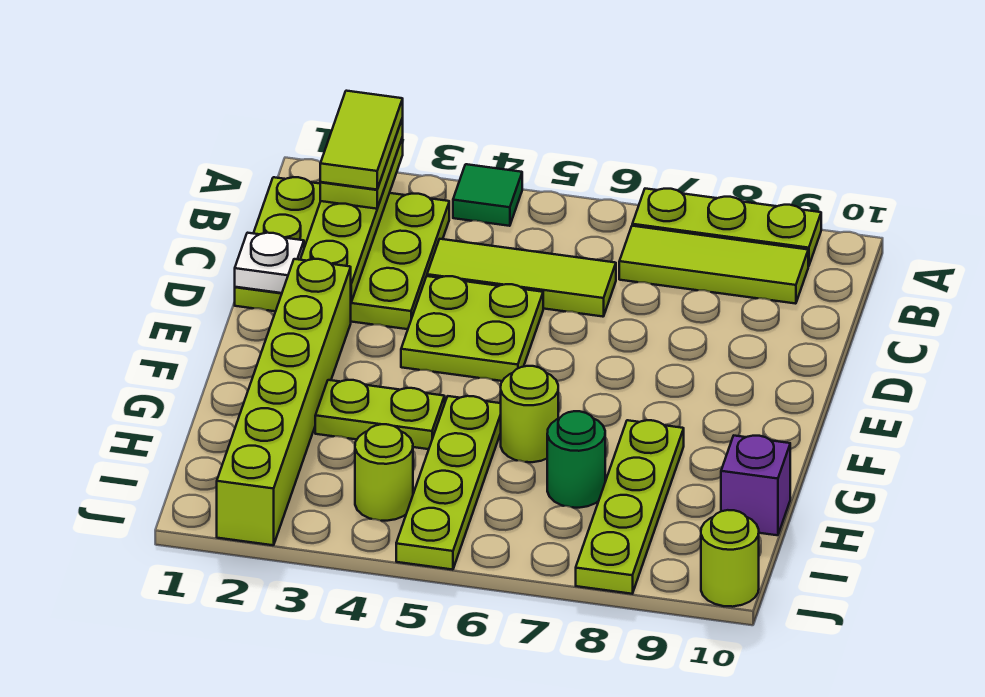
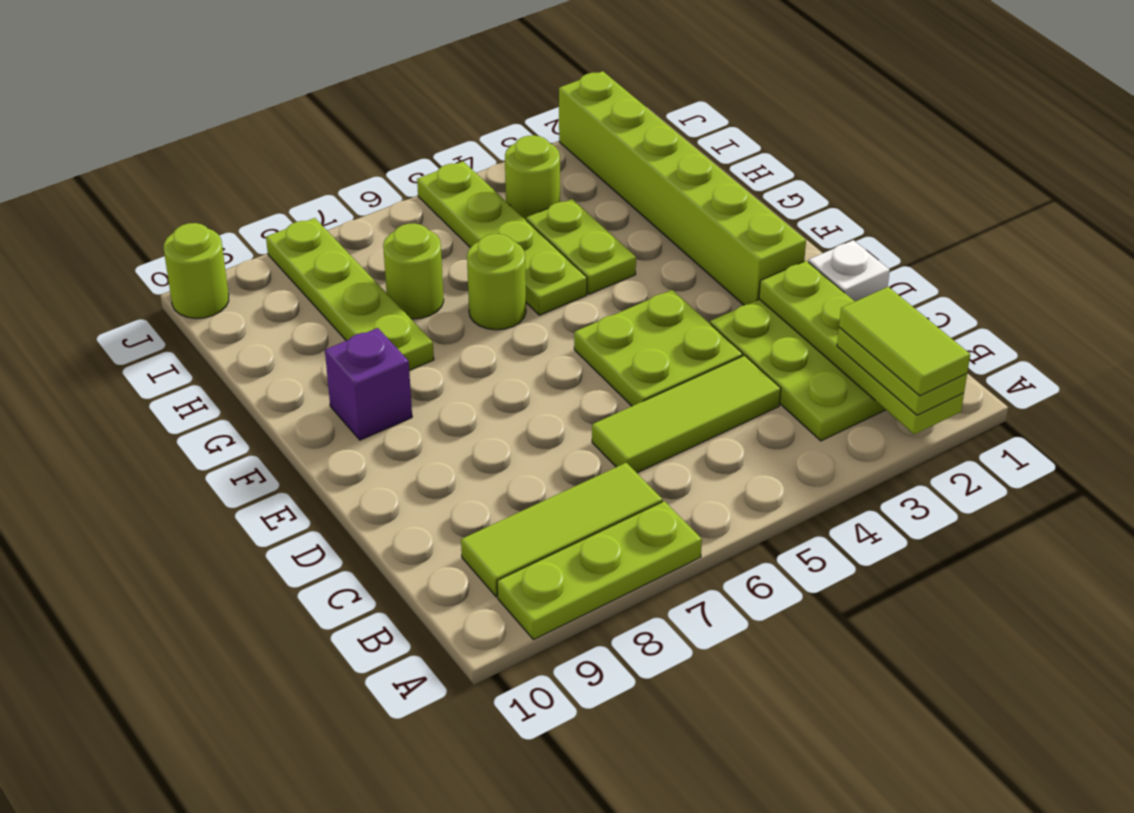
green tile A4 level 1 -> none
lime plate G3:G4 level 1 -> lime plate G4:H4 level 1
green round brick H7 level 1 -> lime round brick H7 level 1
purple brick H10 level 1 -> purple brick F9 level 1

